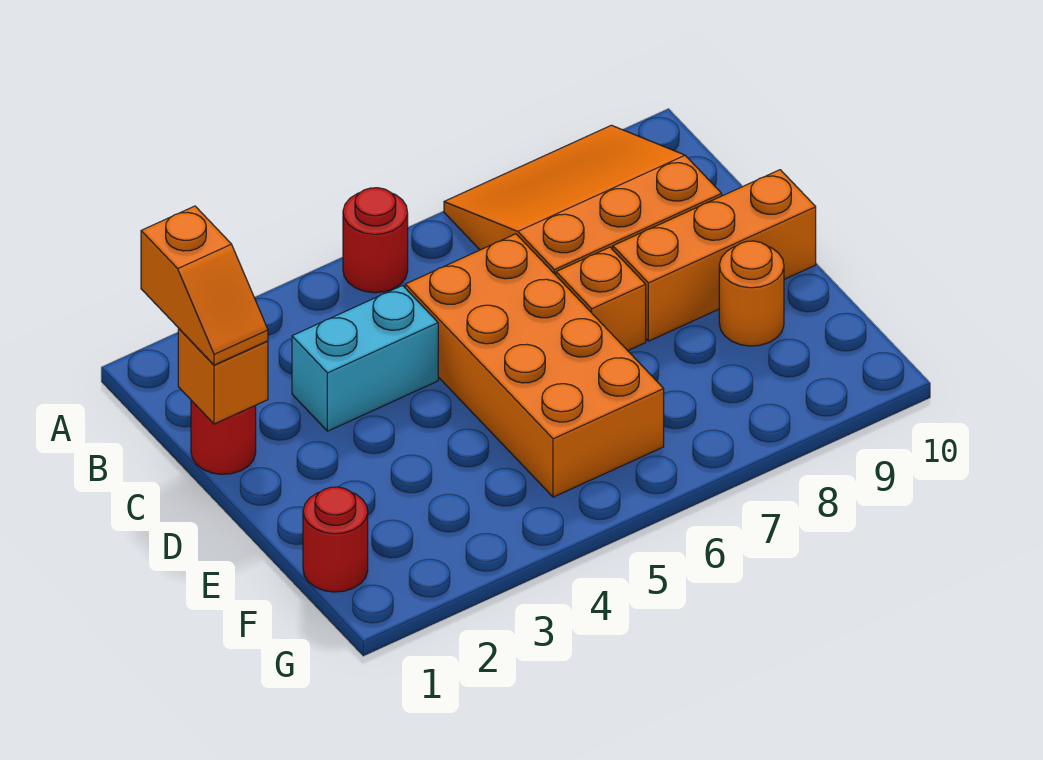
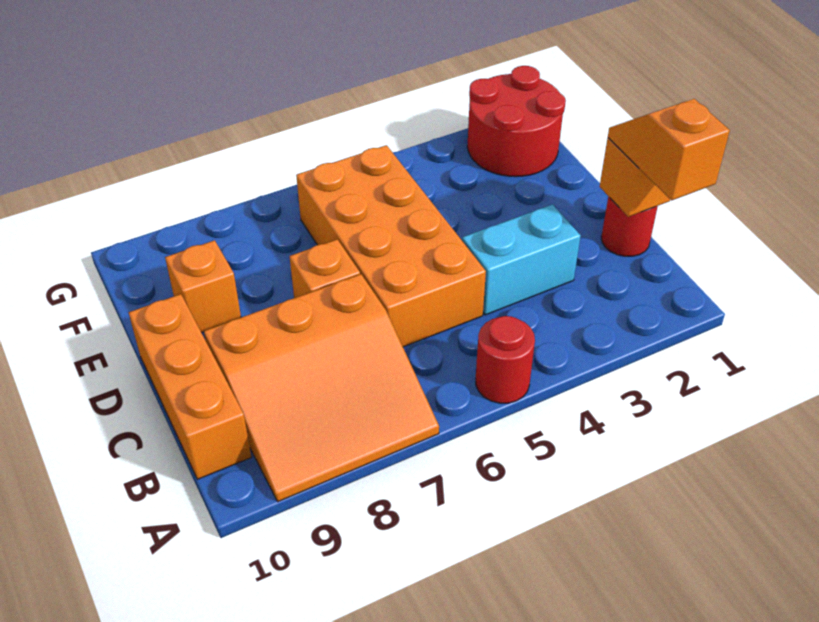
orange brick D8:D10 level 1 -> orange brick B10:D10 level 1
orange round brick E9 level 1 -> orange brick E9 level 1
red round brick F1 level 1 -> red round brick F1:G2 level 1

